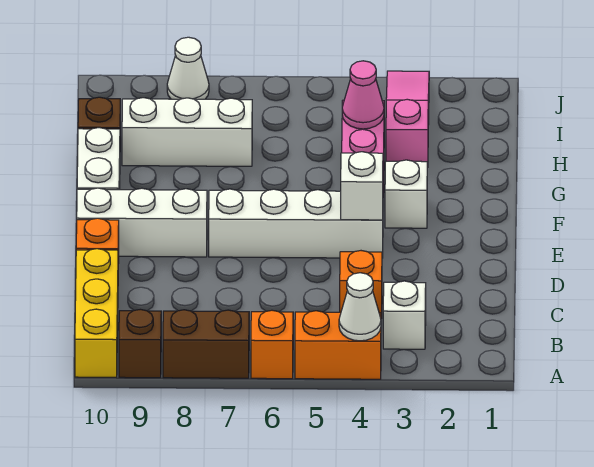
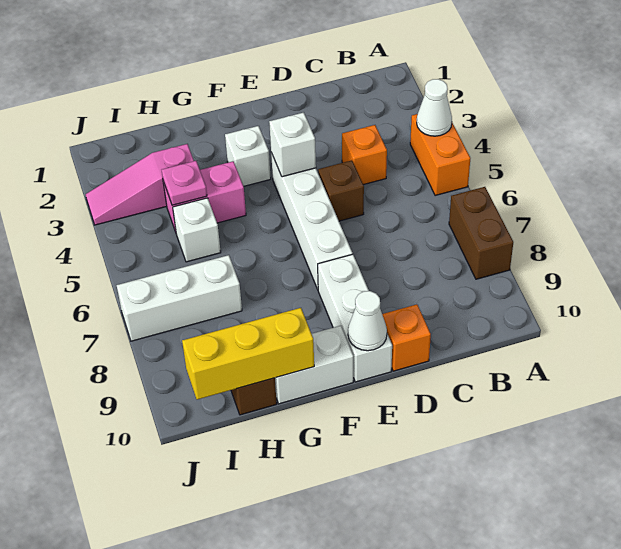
orange brick A6 level 1 -> none
brown brick A9 level 1 -> brown brick D5 level 1
yellow brick A10:C10 level 1 -> yellow brick G10:I10 level 2
white brick B3 level 1 -> white brick H5 level 1
pink cone H4 level 2 -> pink plate H4 level 2
white brick H7:H9 level 1 -> white brick H7:J7 level 1
white cone J8 level 1 -> white cone E10 level 2

